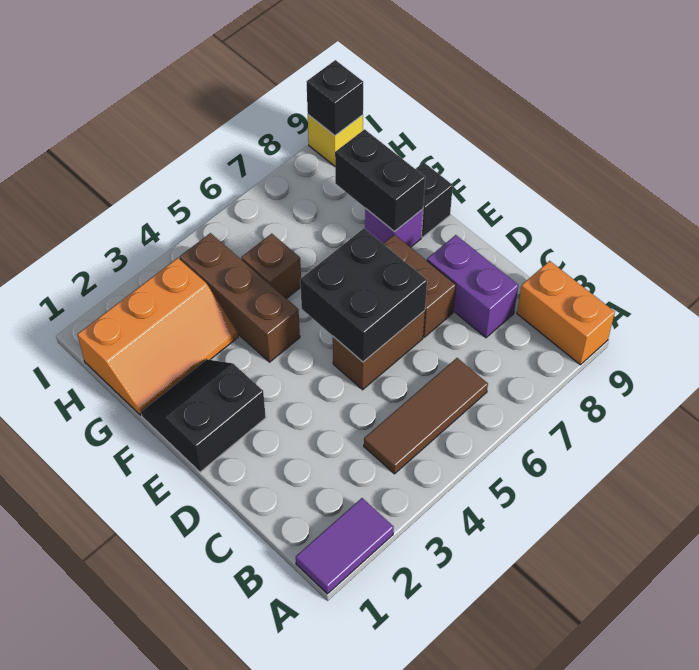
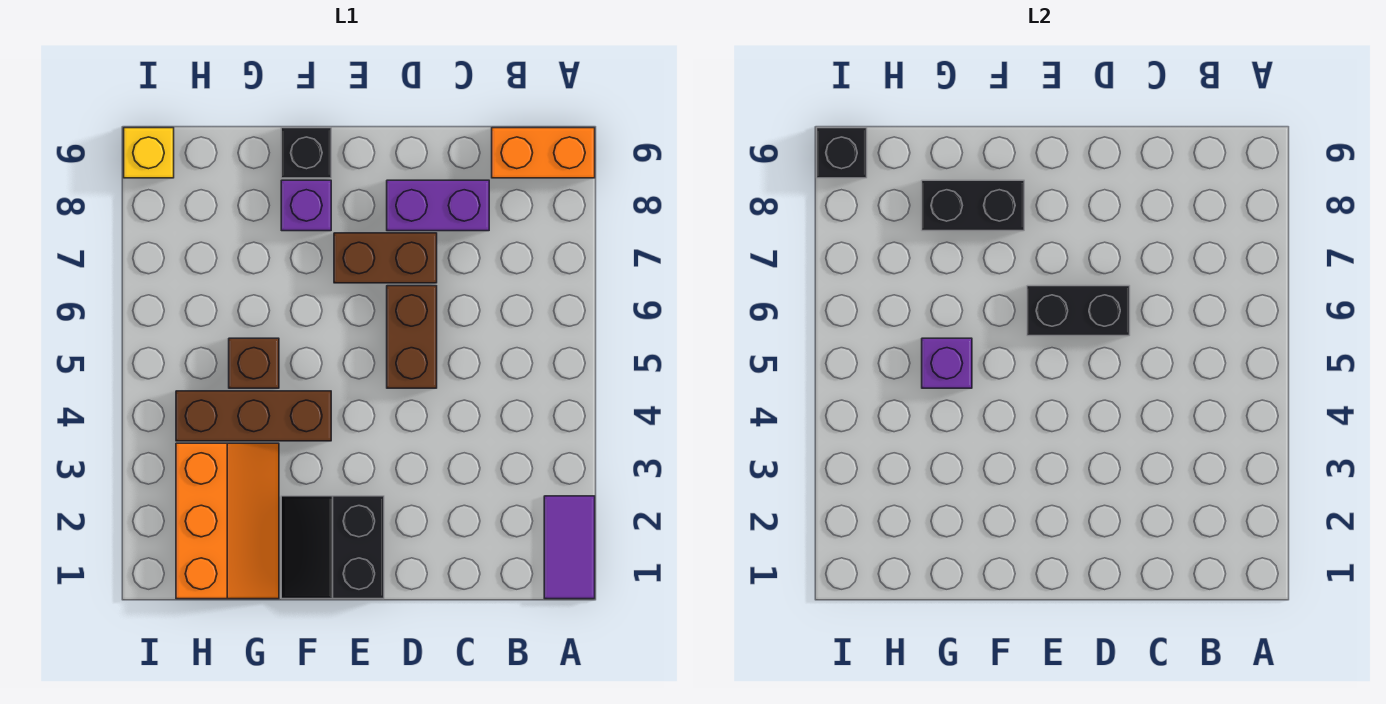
brown tile B4:B6 level 1 -> none
black brick D5:E6 level 2 -> black brick D6:E6 level 2
none -> purple brick G5 level 2

